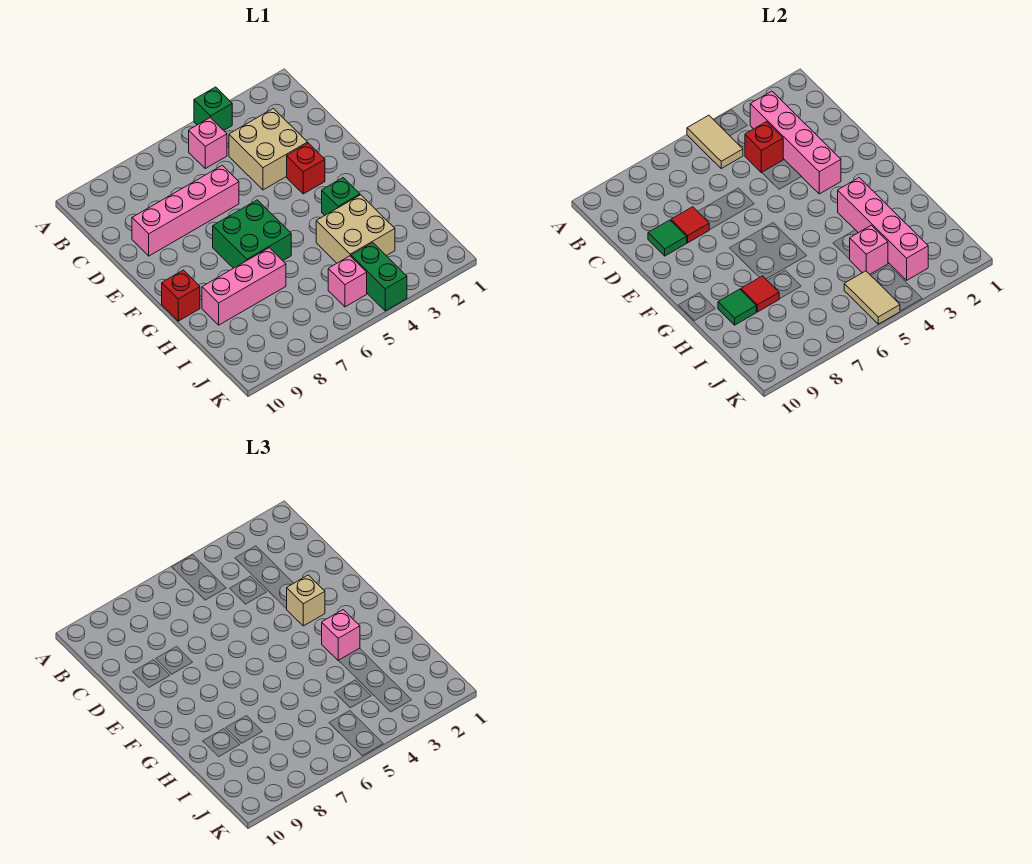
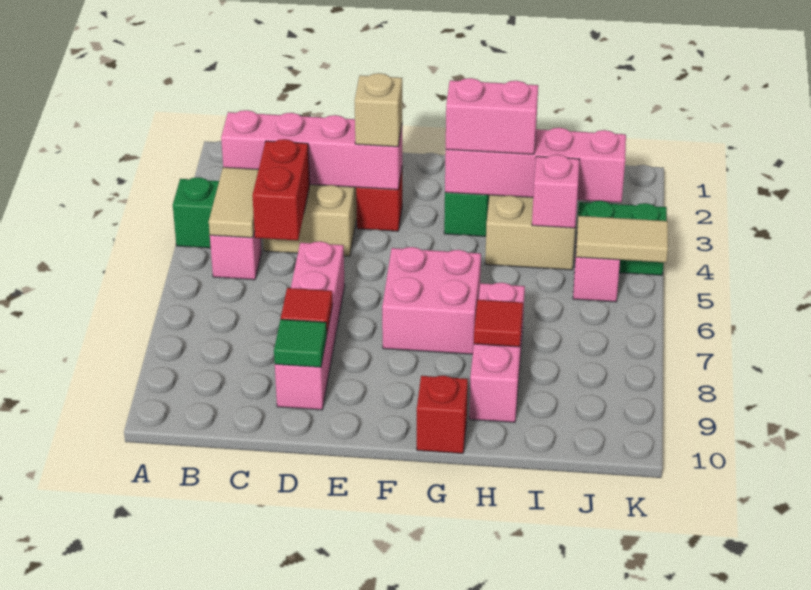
tan tile A5:B5 level 2 -> tan tile B4:B5 level 2
red brick C4 level 2 -> red brick C4:C5 level 2
green brick F6:G7 level 1 -> pink brick F6:G7 level 1
pink brick G3 level 3 -> pink brick G3:H3 level 3
green tile H9 level 2 -> none

